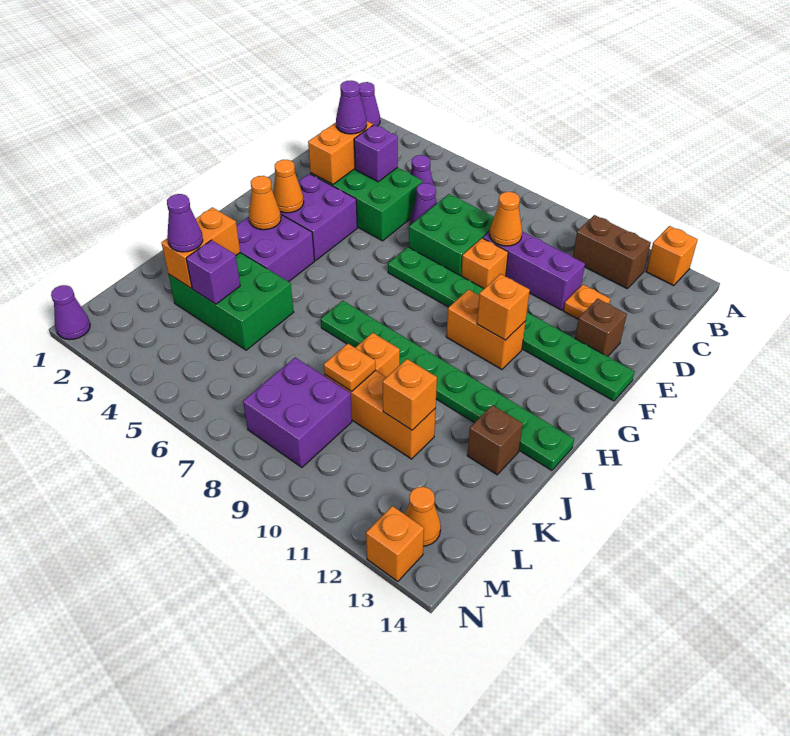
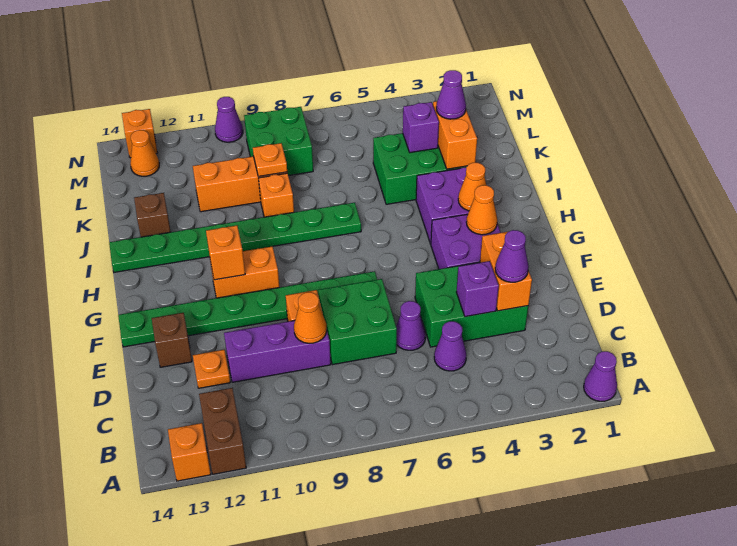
brown brick B11:B12 level 1 -> brown brick A12:B12 level 1
orange brick K11 level 2 -> none
purple brick L8:M9 level 1 -> green brick L8:M9 level 1
purple cone N1 level 1 -> purple cone N10 level 1

